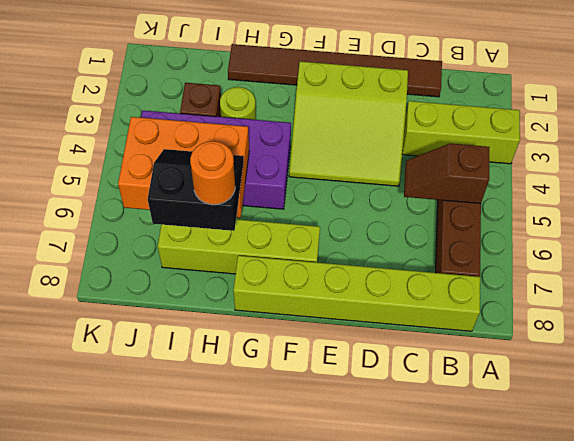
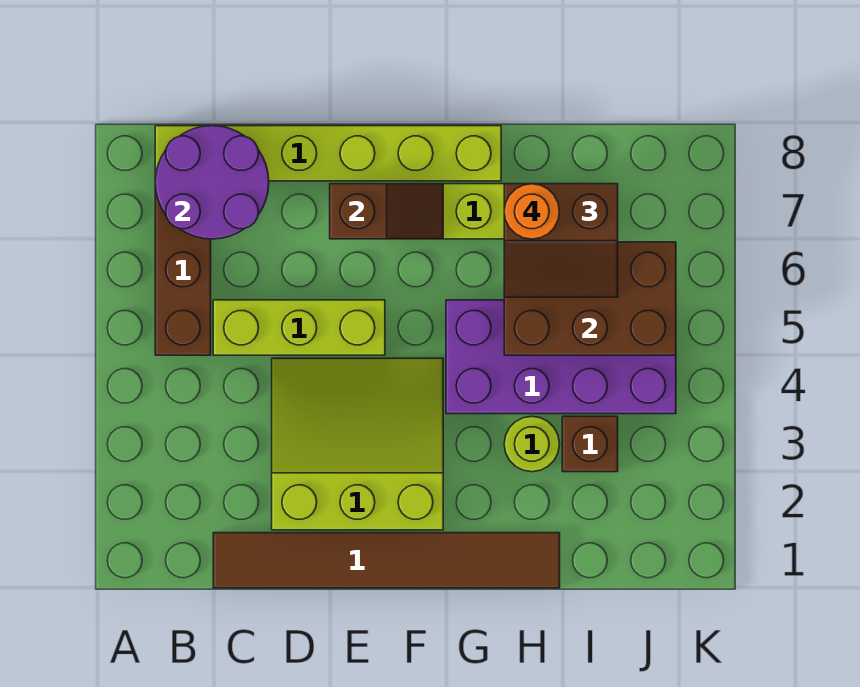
lime brick A3:C3 level 1 -> lime brick C5:E5 level 1
brown slope B5:C5 level 2 top B -> brown slope E7:F7 level 2 top E
none -> purple round brick B7:C8 level 2
orange brick H5:J6 level 2 -> brown brick H5:J6 level 2
black slope H6:I7 level 3 top 7 -> brown slope H6:I7 level 3 top 7

